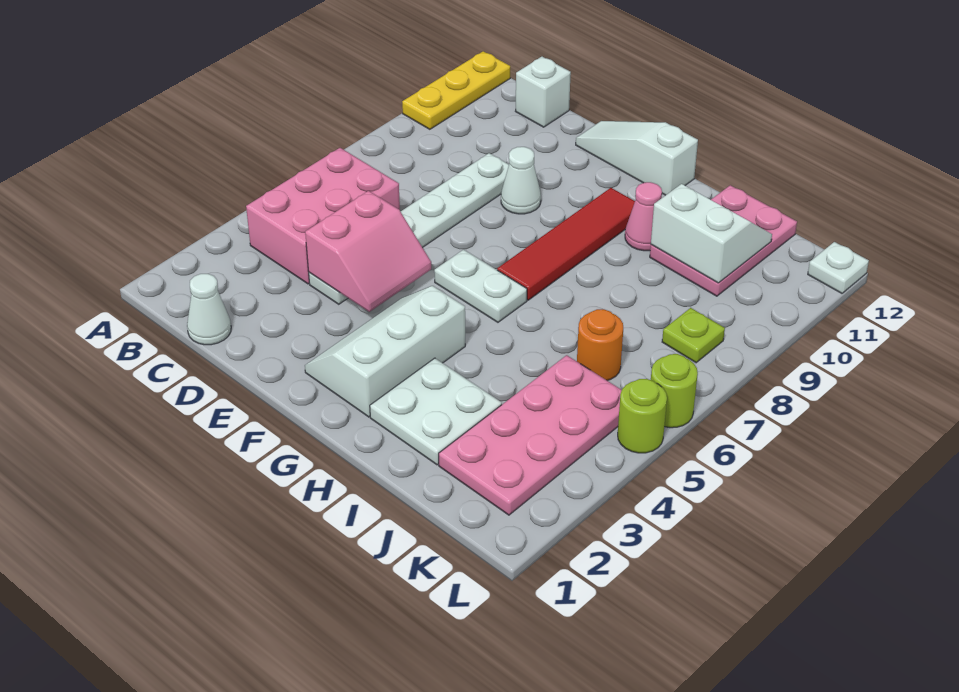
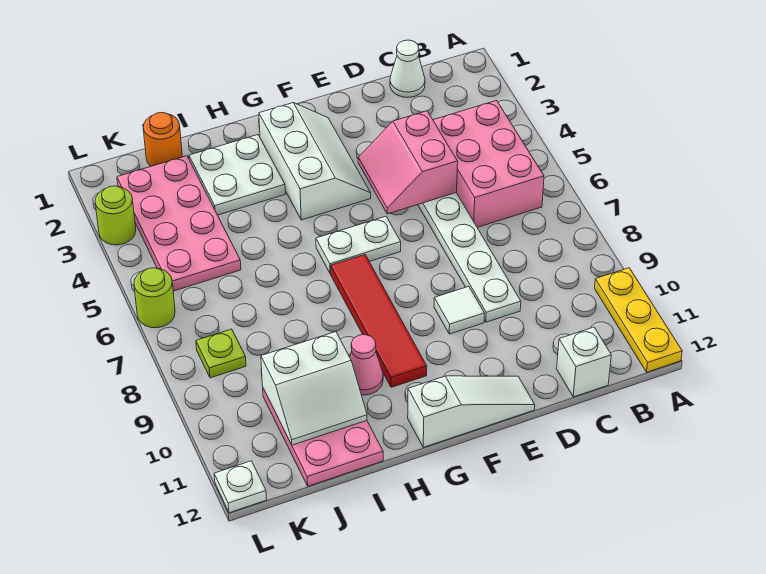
white cone E9 level 1 -> white tile E9 level 1
orange round brick J6 level 1 -> orange round brick J1 level 1
lime round brick L5 level 1 -> lime round brick L3 level 1

